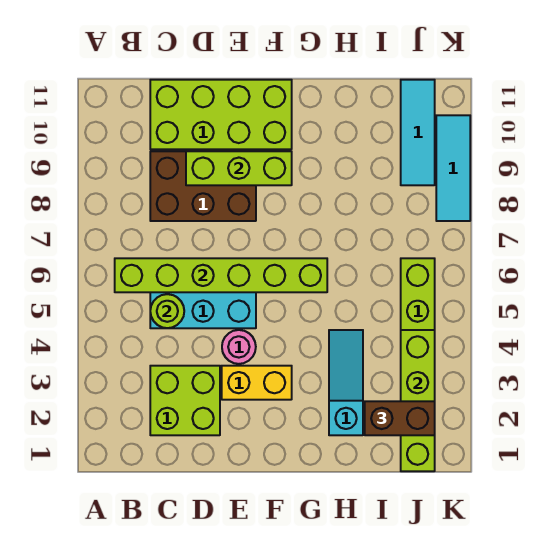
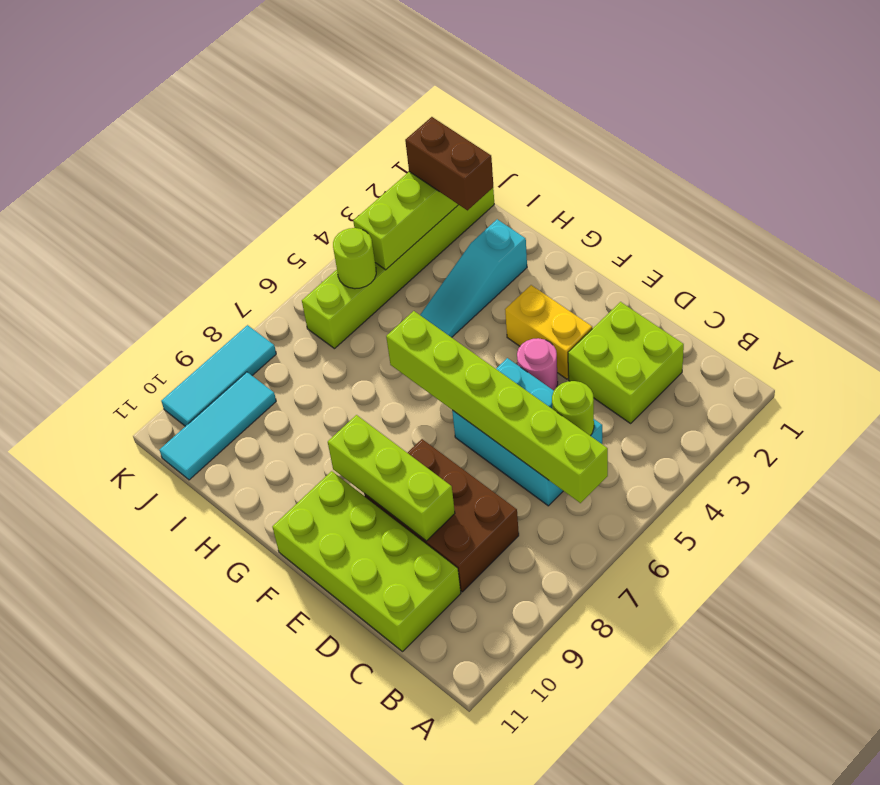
none -> lime round brick J5 level 2

